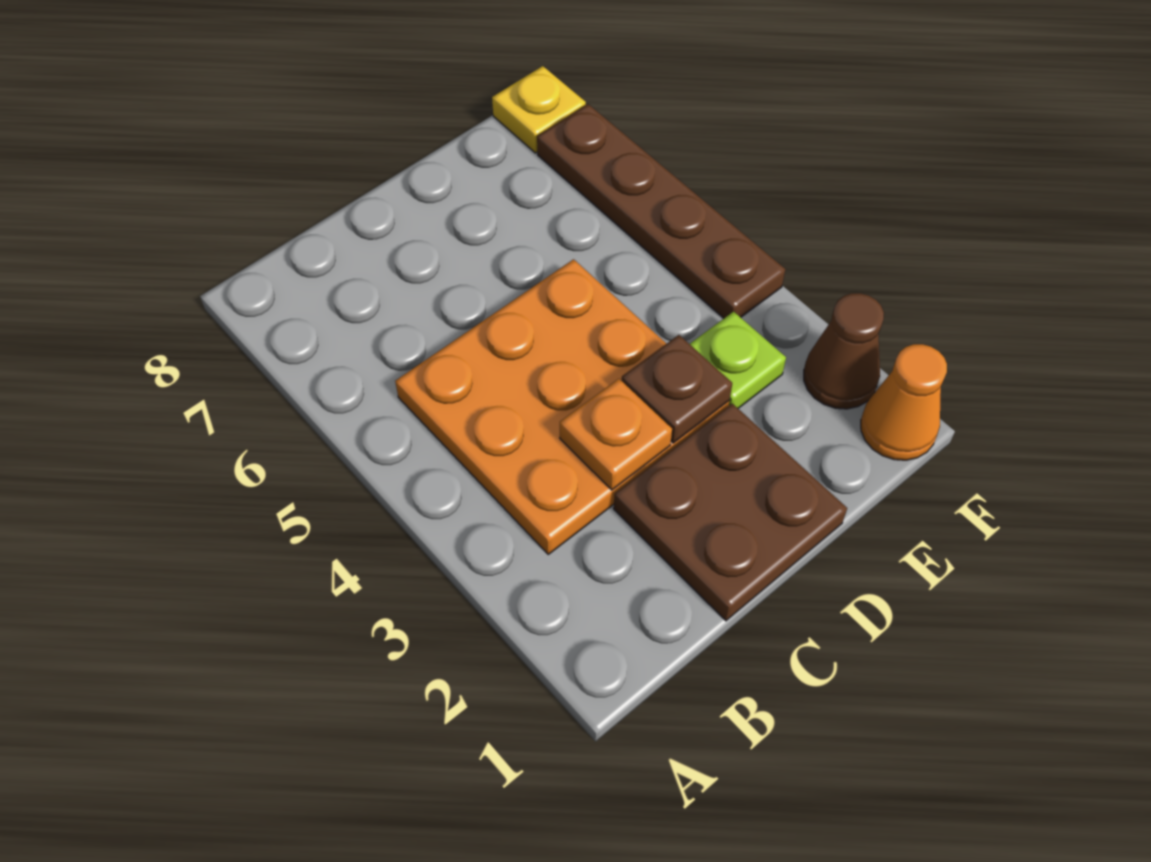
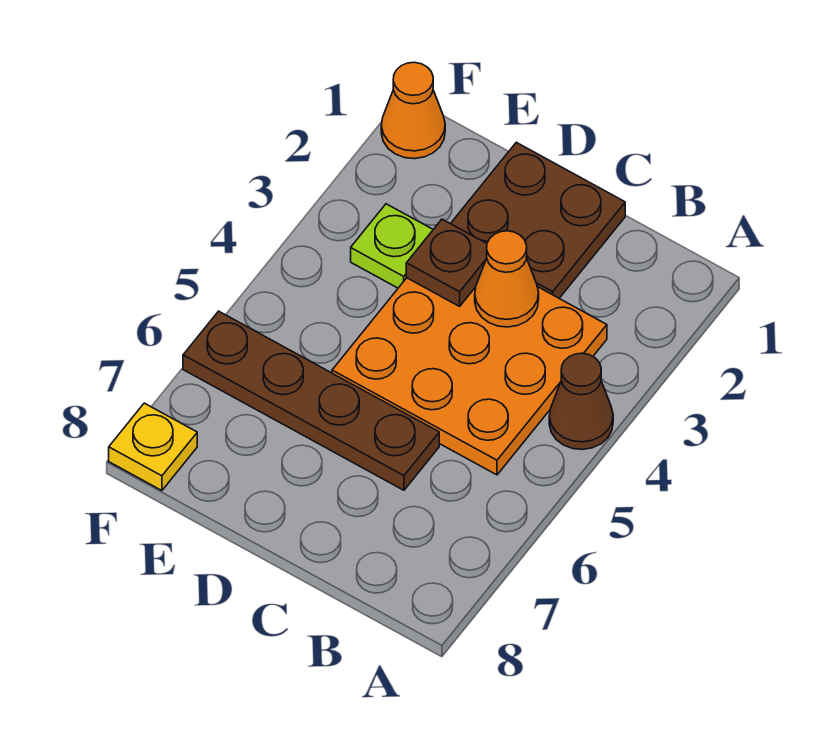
orange plate C3 level 2 -> orange cone C3 level 2
brown cone F2 level 1 -> brown cone A4 level 1
brown plate F4:F7 level 1 -> brown plate C6:F6 level 1

